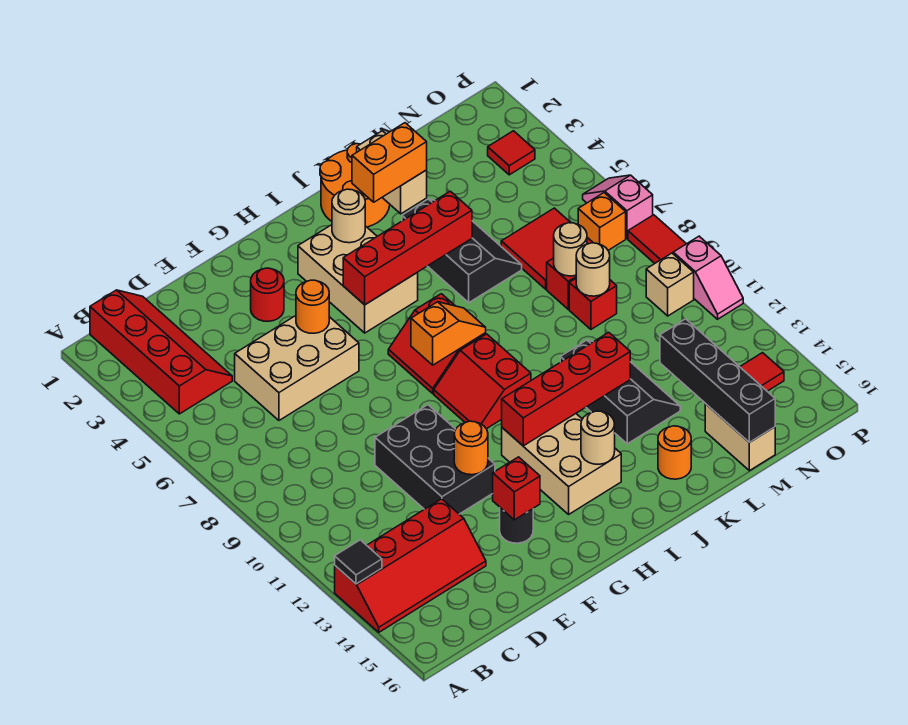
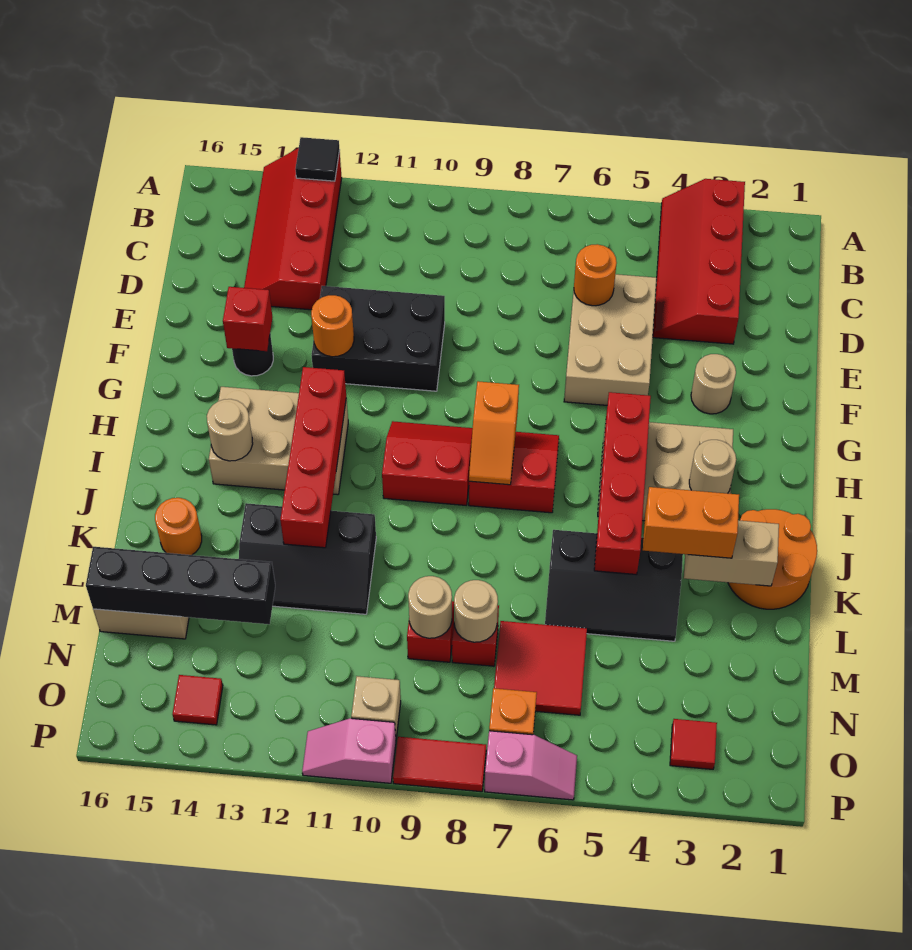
red slope B1:C4 level 1 top B -> red slope A3:D4 level 1 top 3
red round brick F3 level 1 -> tan round brick F3 level 1
orange round brick F5 level 2 -> orange round brick D6 level 2
orange brick J3:K3 level 3 -> orange brick K3:K4 level 3

